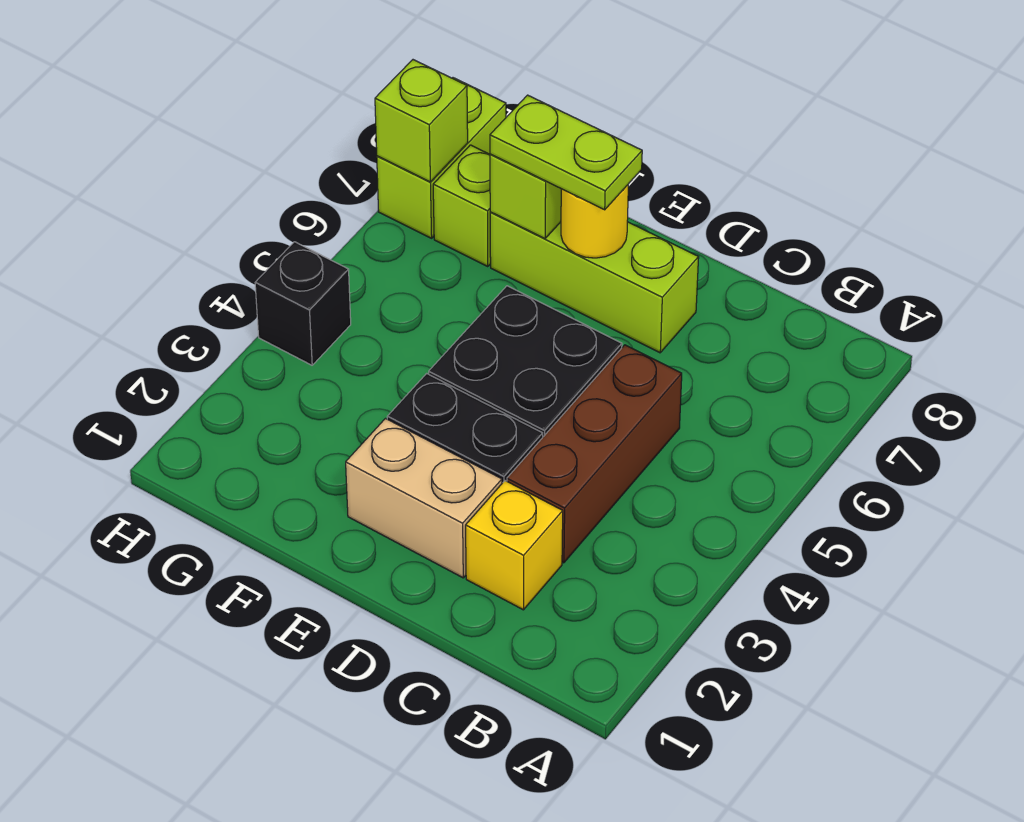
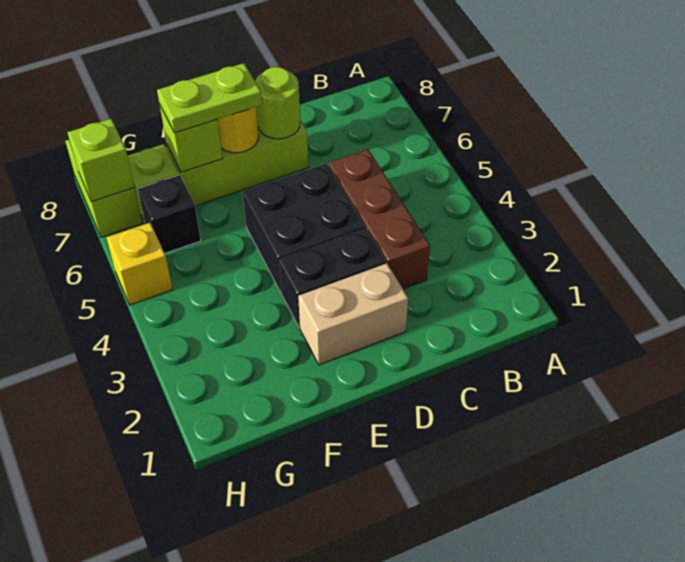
yellow brick C2 level 1 -> yellow brick H5 level 1
none -> lime round brick D7 level 2
black brick H4 level 1 -> black brick G6 level 1

